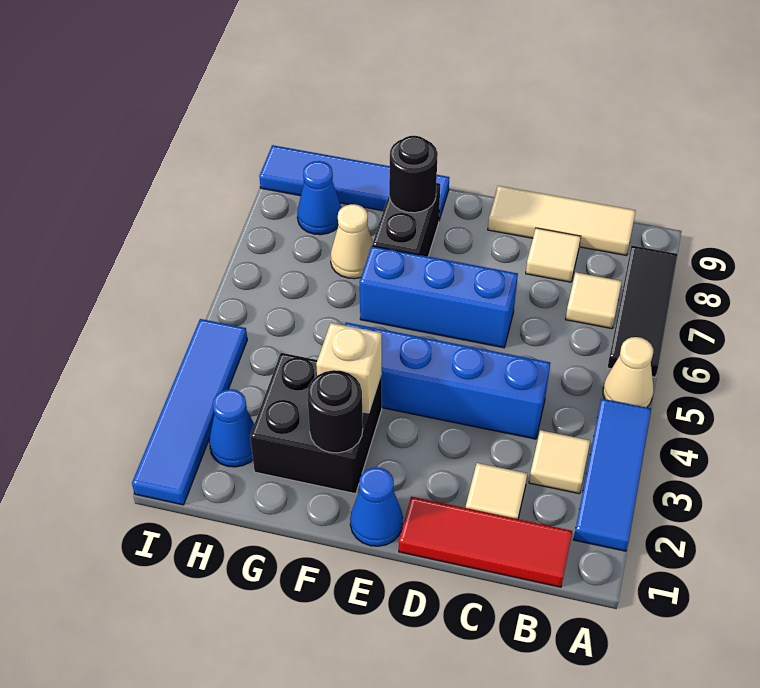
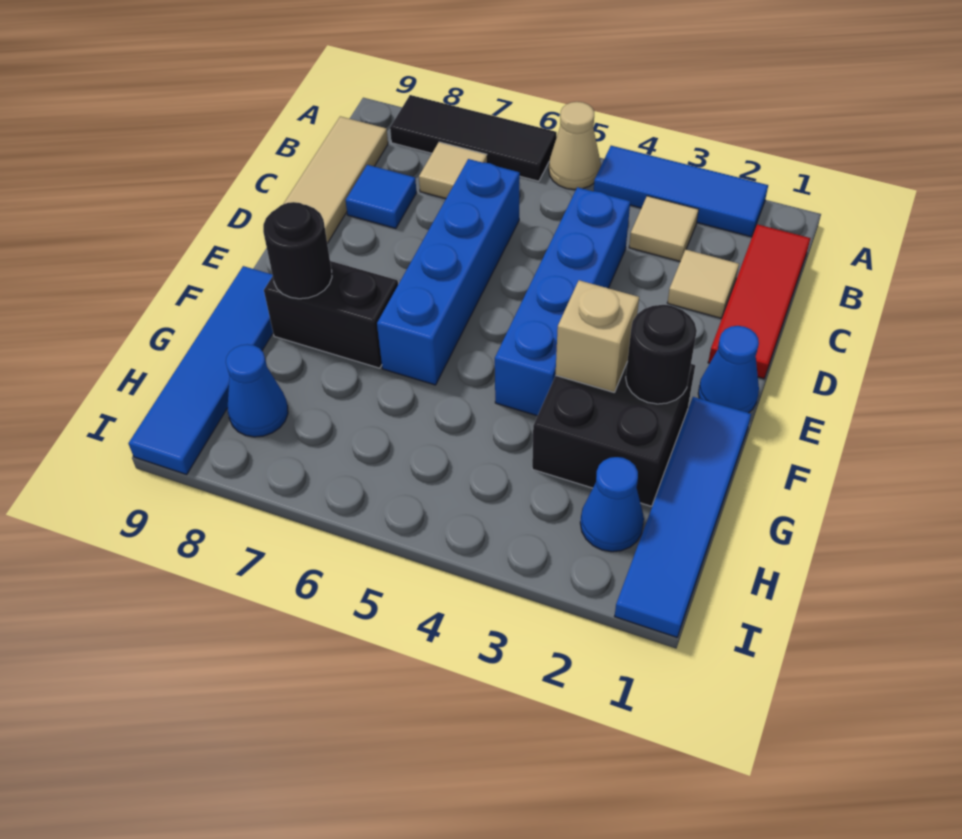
tan tile C8 level 1 -> blue tile C8 level 1
blue brick D6:F6 level 1 -> blue brick C6:F6 level 1
tan cone G7 level 1 -> none
blue tile I1:I4 level 1 -> blue tile F1:I1 level 1

